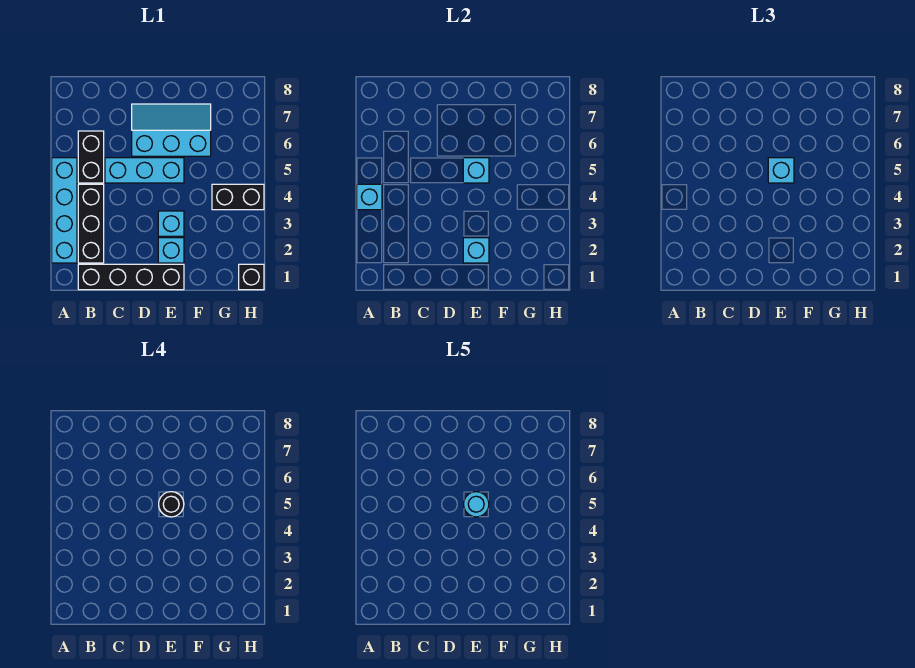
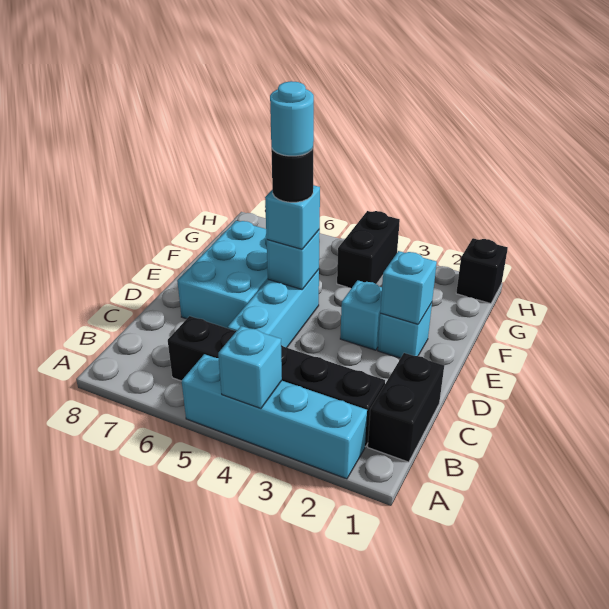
black brick B1:E1 level 1 -> black brick B1:C1 level 1
cyan slope D6:F7 level 1 top 6 -> cyan brick D6:F7 level 1

